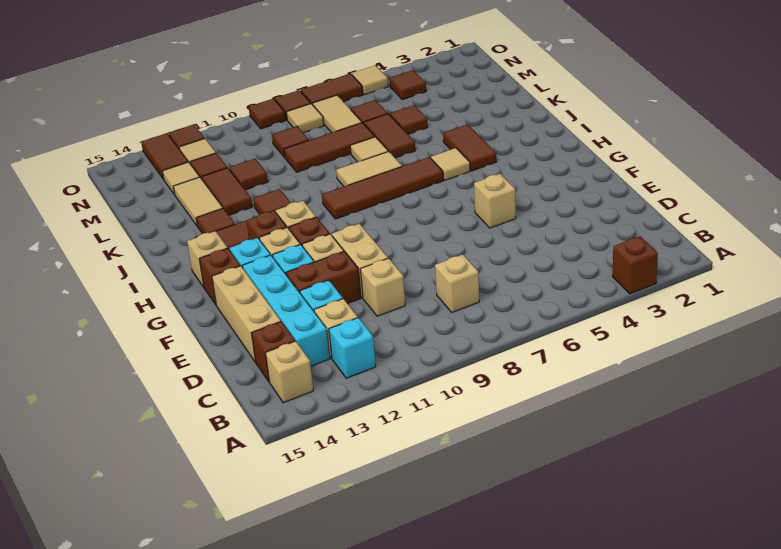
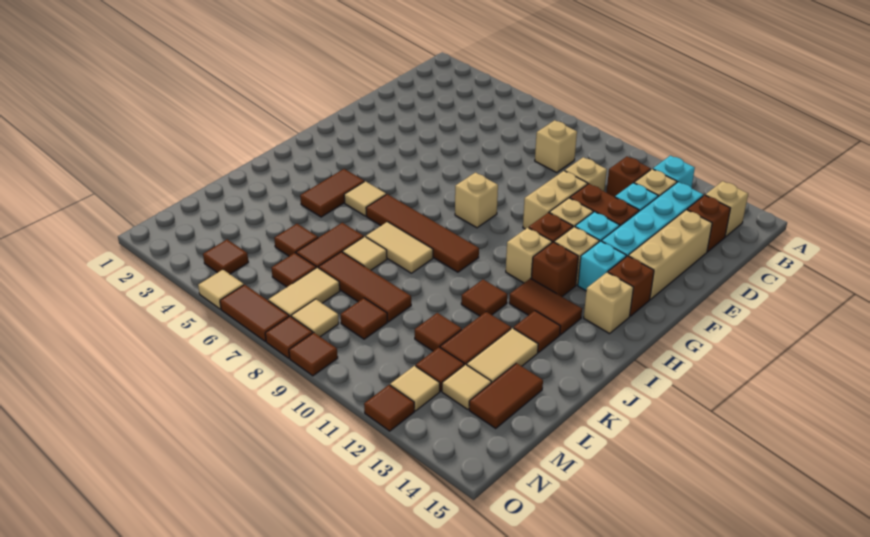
brown brick A3 level 1 -> brown brick C11 level 1
tan brick F5 level 1 -> tan brick G8 level 1
brown tile N13:O13 level 1 -> brown tile L14:M14 level 1

